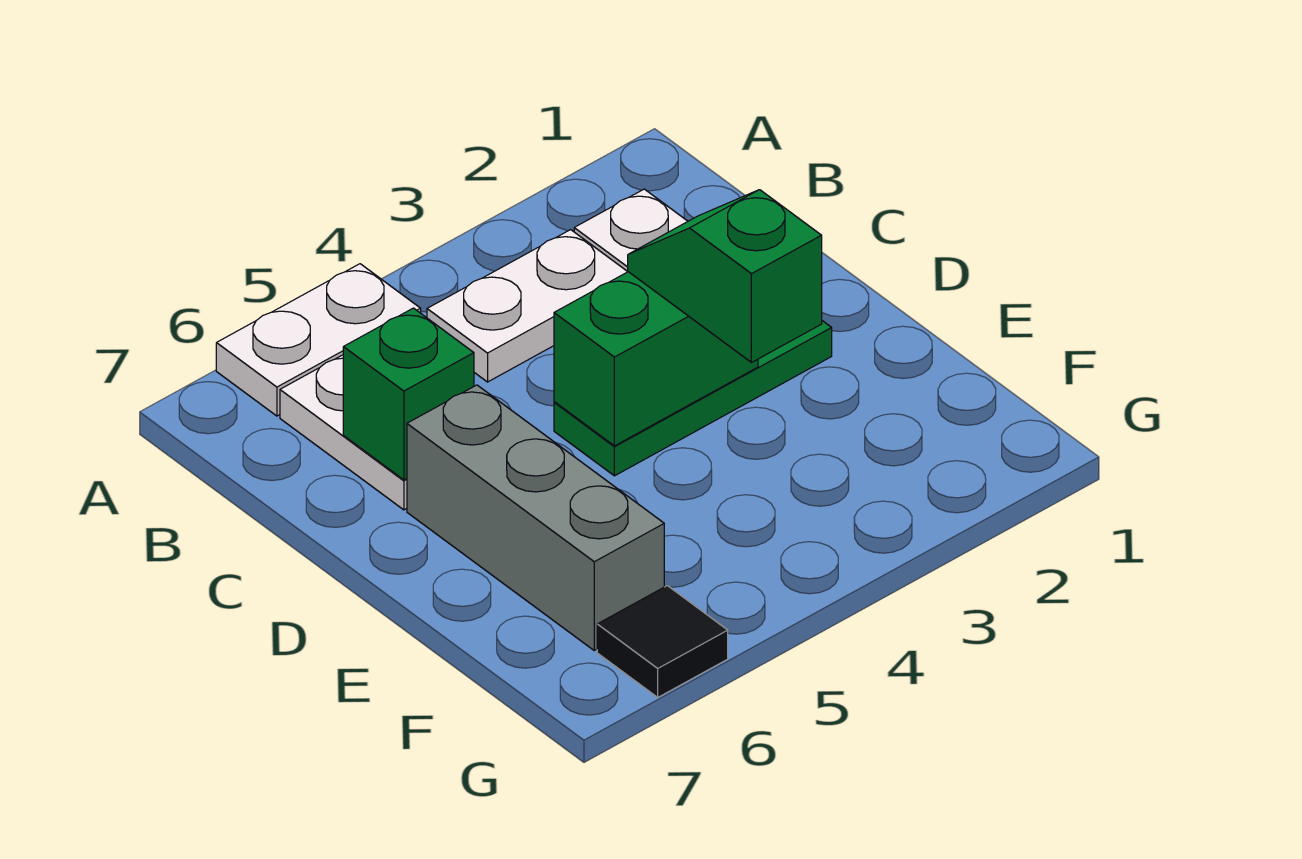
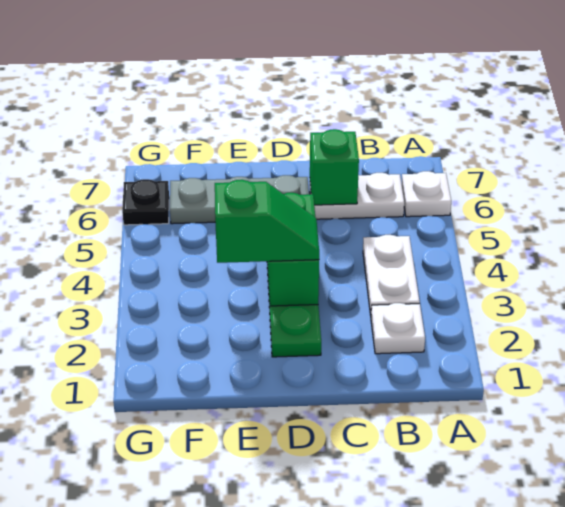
white plate A5:A6 level 1 -> white plate A6 level 1
grey brick D6:F6 level 1 -> grey plate D6:F6 level 1
black tile G6 level 1 -> black plate G6 level 1

